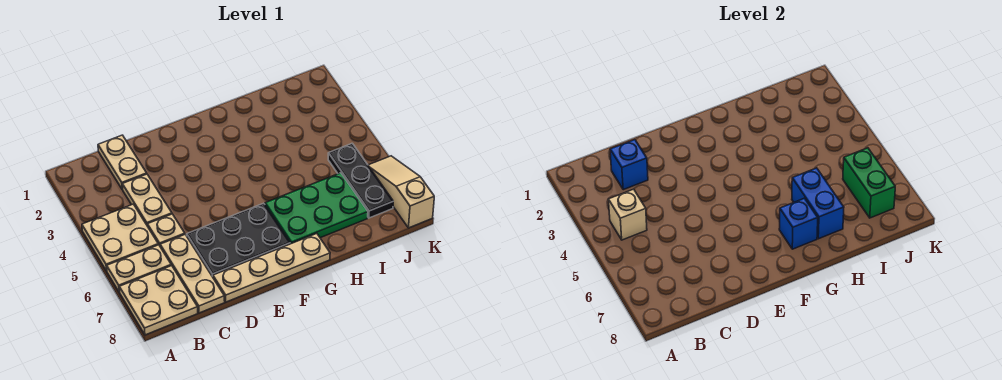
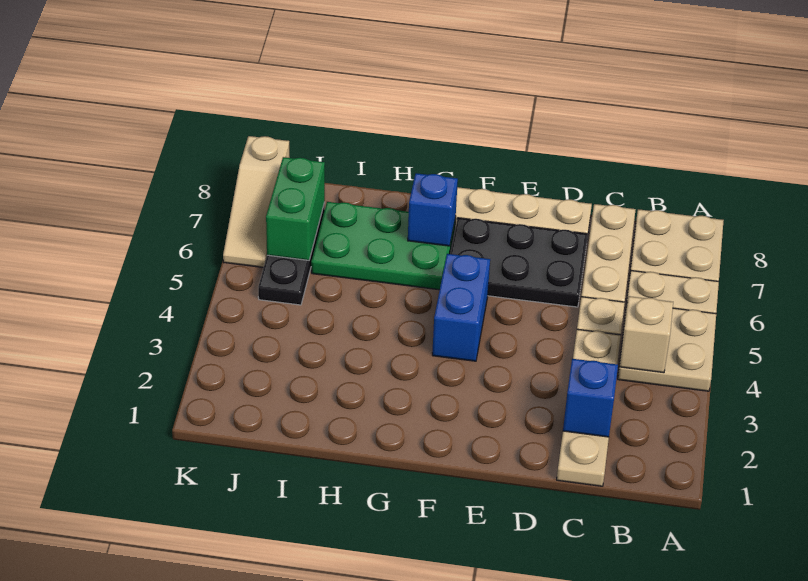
blue brick H6:H7 level 2 -> blue brick F4:F5 level 1

